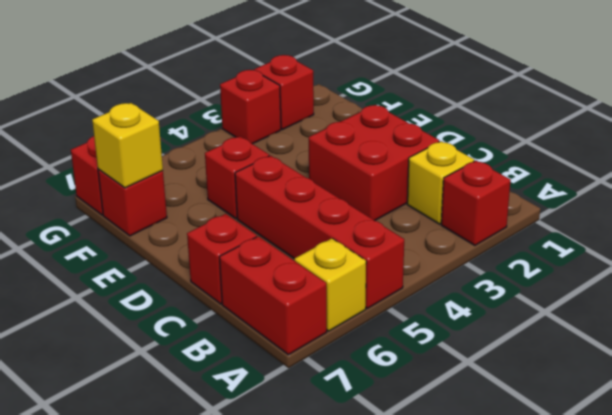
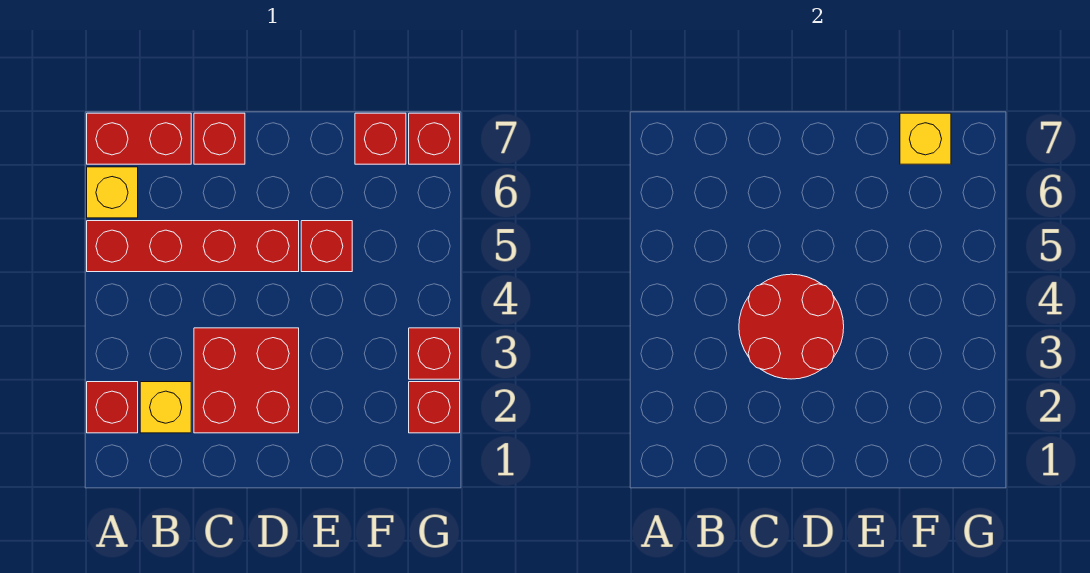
none -> red round brick C3:D4 level 2

